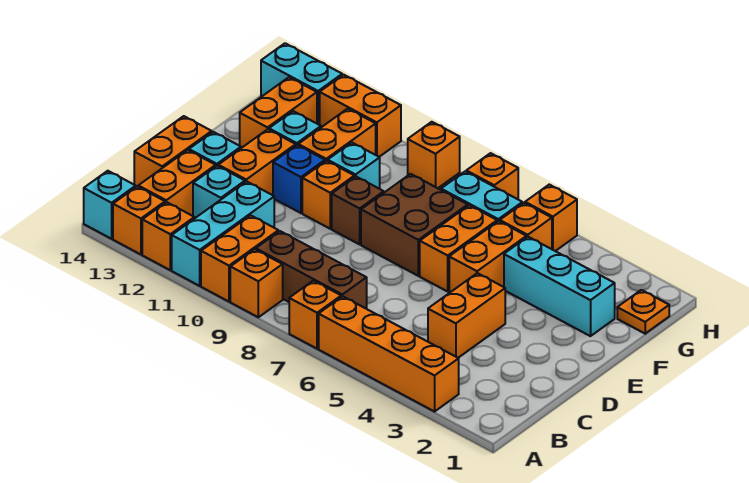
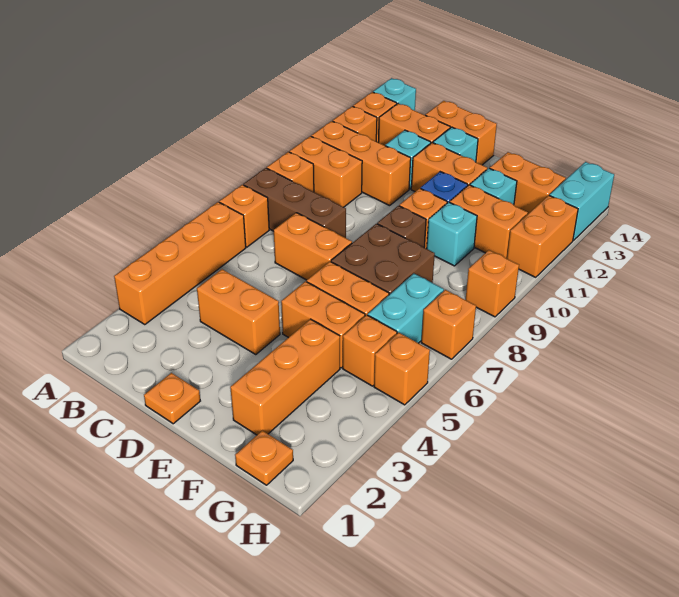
cyan brick A11:C11 level 1 -> orange brick A11:C11 level 1
brown brick B7:B9 level 1 -> brown brick A8:C8 level 1
none -> orange brick C7:D7 level 1
none -> orange plate D1 level 1
cyan brick F2:F4 level 1 -> orange brick F2:F4 level 1

